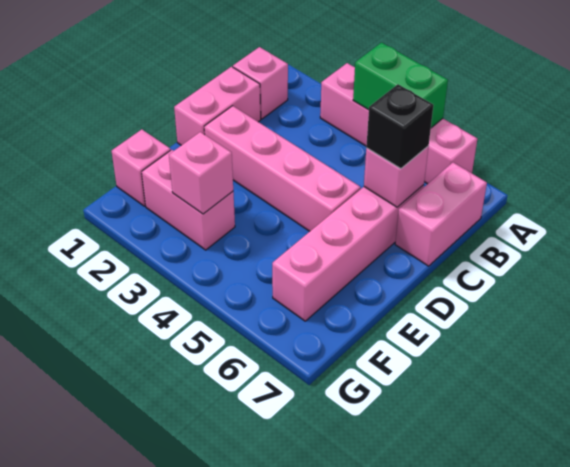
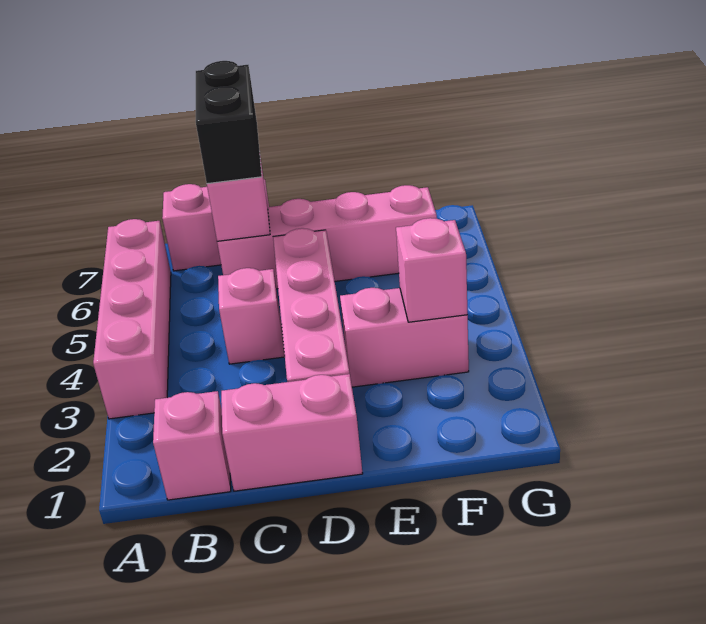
green brick A4:A5 level 2 -> none
black brick C6 level 3 -> black brick C6:C7 level 3
pink brick F1 level 1 -> pink brick C4 level 1
pink brick F2:F3 level 1 -> pink brick E3:F3 level 1

